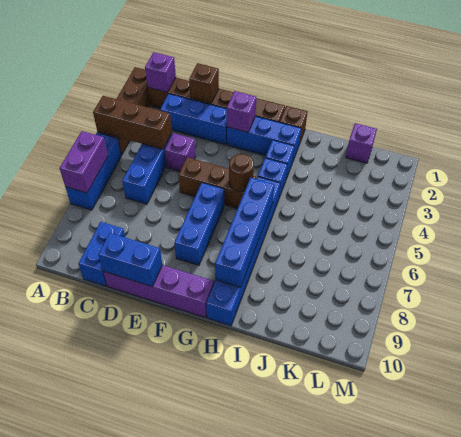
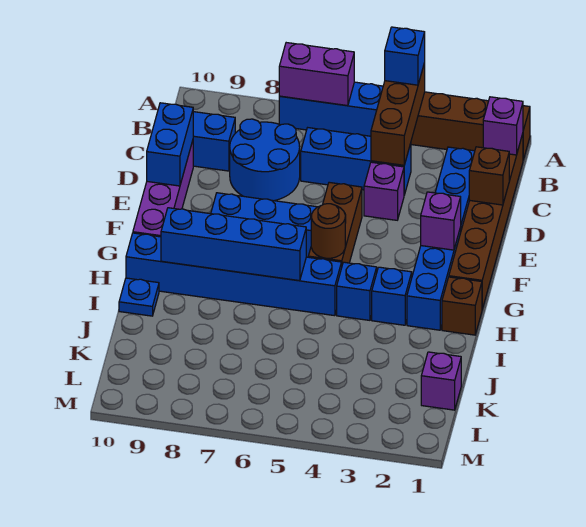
none -> blue brick A4 level 3
none -> blue round brick C7:D8 level 1
none -> blue plate I10 level 1

